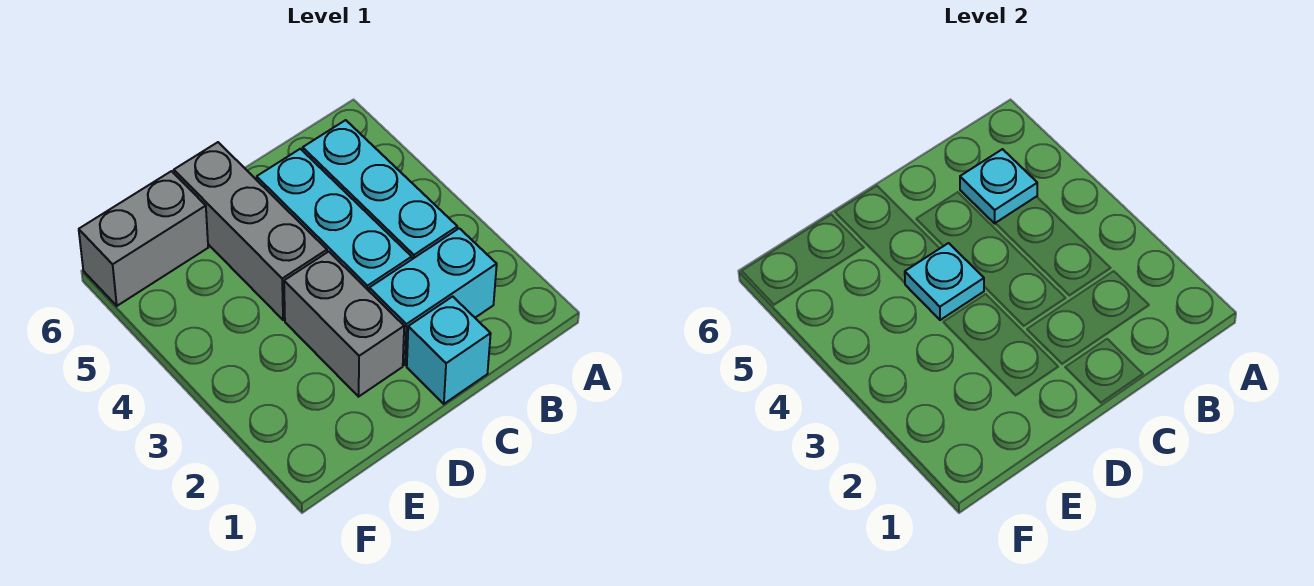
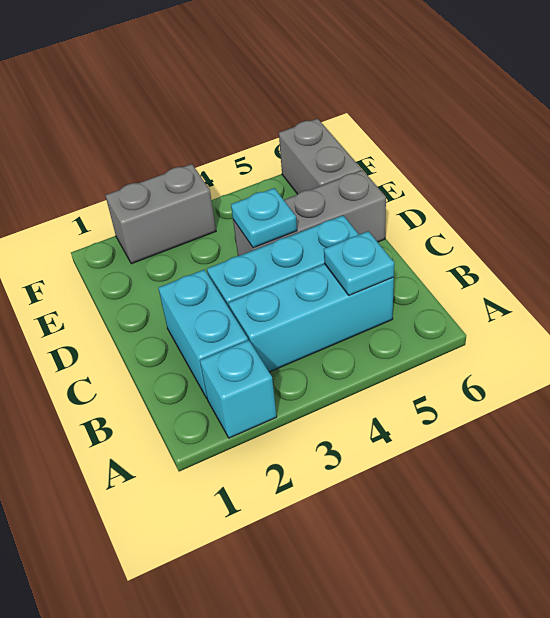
cyan brick C1 level 1 -> cyan brick A2 level 1
grey brick D2:D3 level 1 -> grey brick F2:F3 level 1

